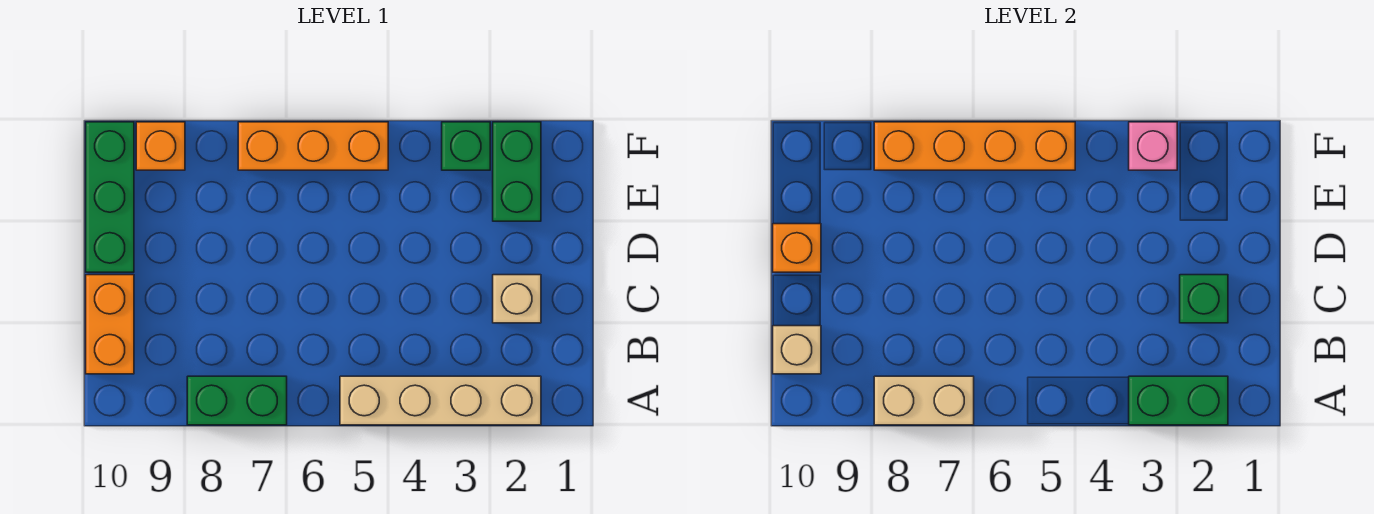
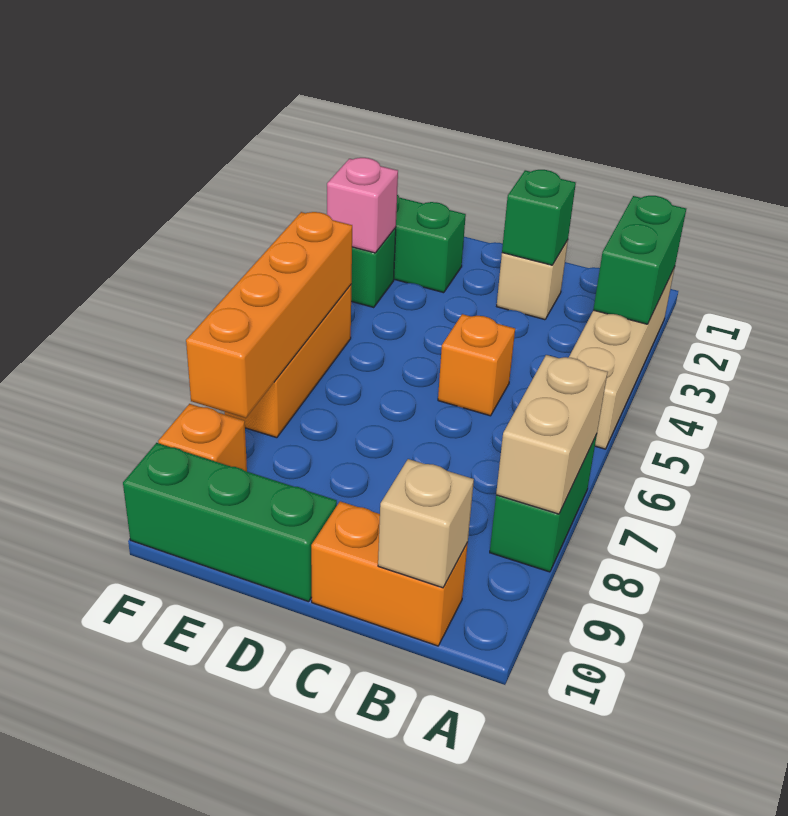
orange brick D10 level 2 -> orange brick C5 level 1

